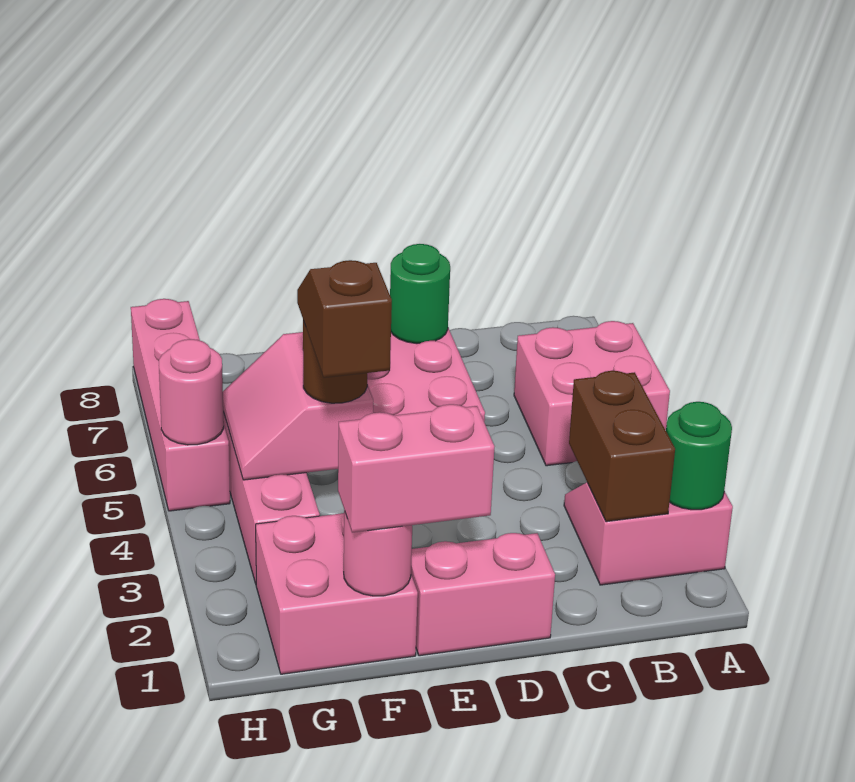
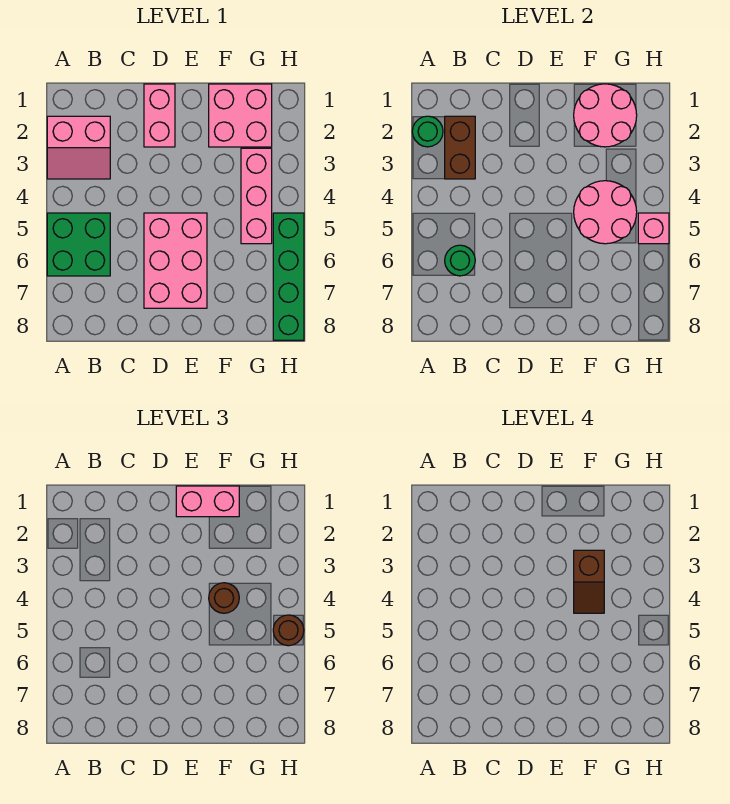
pink brick A5:B6 level 1 -> green brick A5:B6 level 1
pink brick D1:E1 level 1 -> pink brick D1:D2 level 1
green round brick D7 level 2 -> green round brick B6 level 2
pink round brick F1 level 2 -> pink round brick F1:G2 level 2
pink slope F4:G5 level 2 top F -> pink round brick F4:G5 level 2
pink brick H5:H8 level 1 -> green brick H5:H8 level 1
pink round brick H5 level 2 -> pink brick H5 level 2
none -> brown round brick H5 level 3

